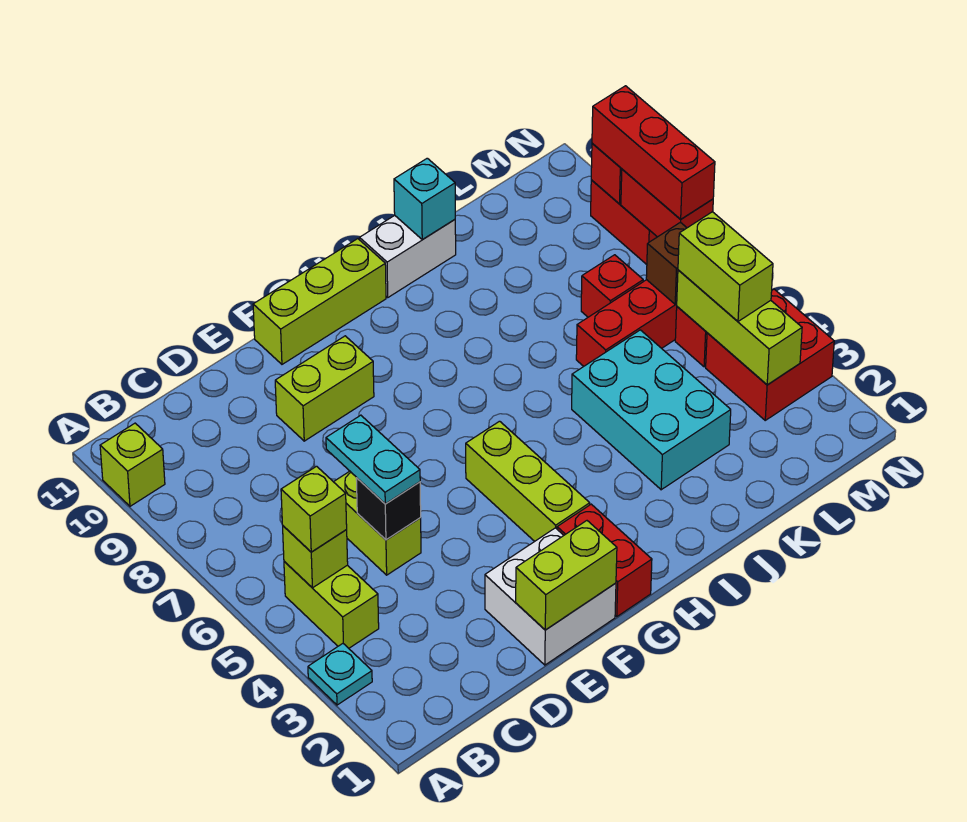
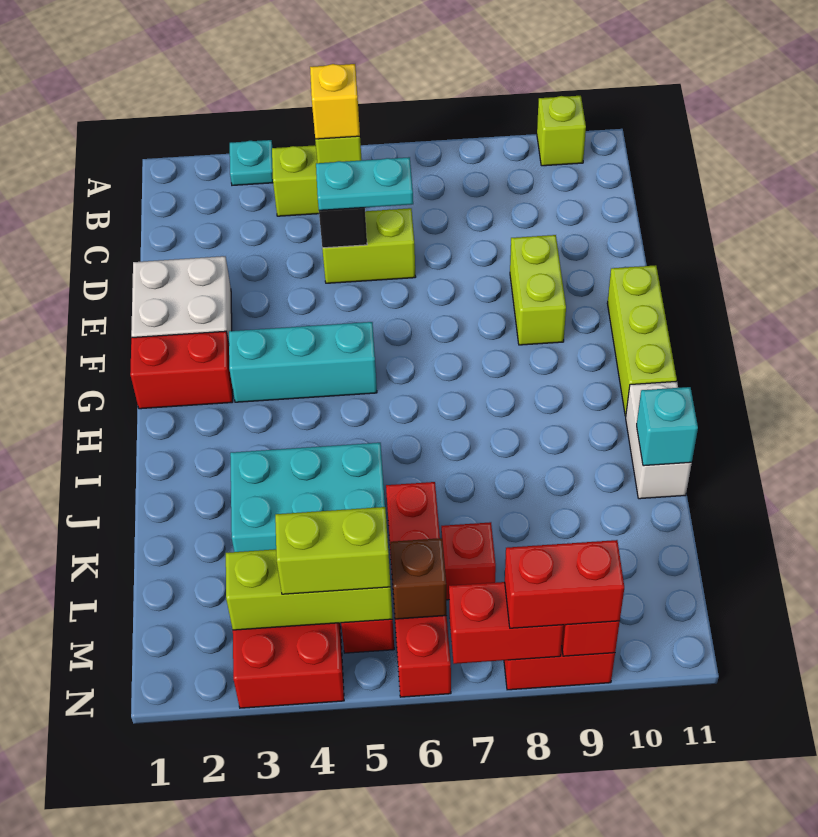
lime brick B5 level 3 -> yellow brick B5 level 3
lime brick E1:F1 level 2 -> none
lime brick G3:G5 level 1 -> cyan brick G3:G5 level 1
red brick N7:N9 level 3 -> red brick N8:N9 level 3

